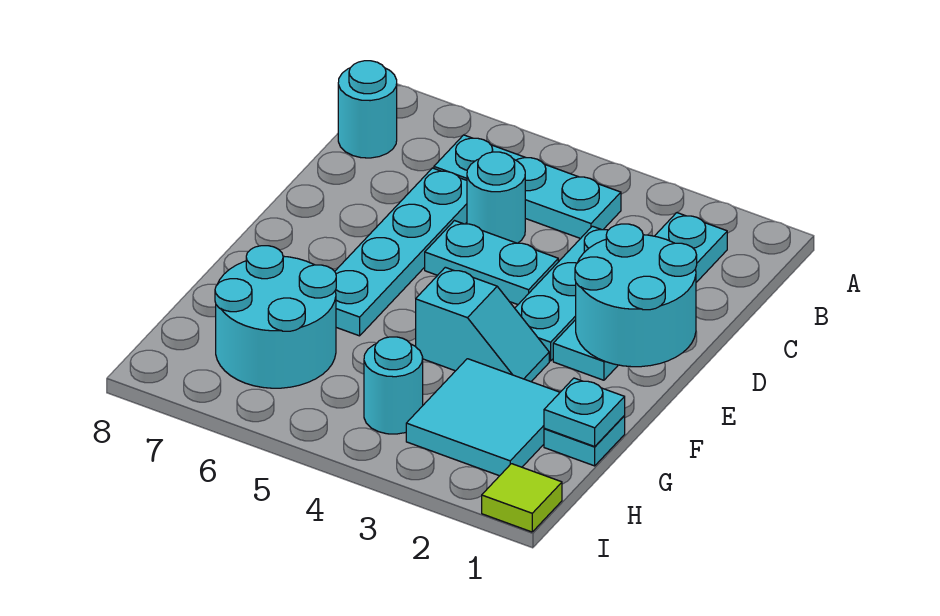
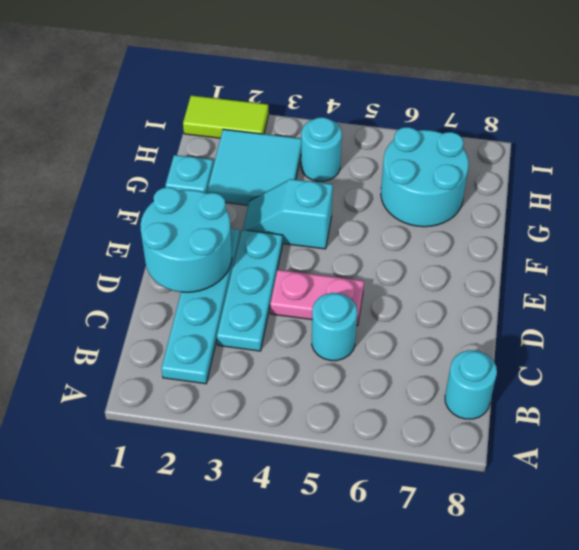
cyan plate B4:B6 level 1 -> none
cyan plate C6:F6 level 1 -> none
cyan plate D4:D5 level 1 -> pink plate D4:D5 level 1
cyan plate G1 level 2 -> none
lime tile I1 level 1 -> lime tile I1:I2 level 1

